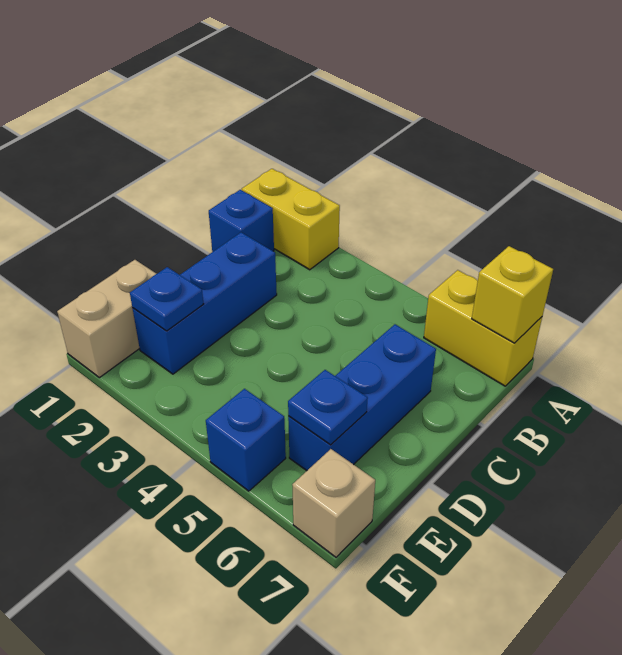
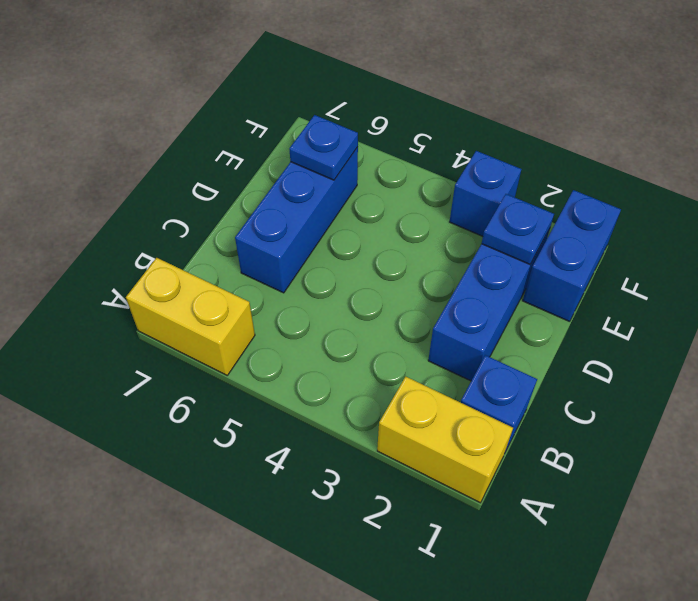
yellow brick A7 level 2 -> none
tan brick E1:F1 level 1 -> blue brick E1:F1 level 1
blue brick F5 level 1 -> blue brick F3 level 1
tan brick F7 level 1 -> none

